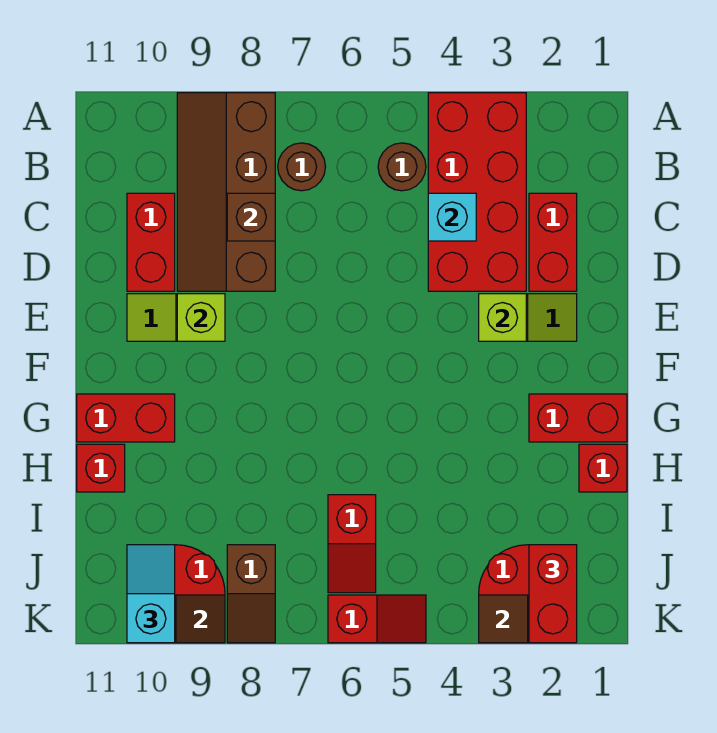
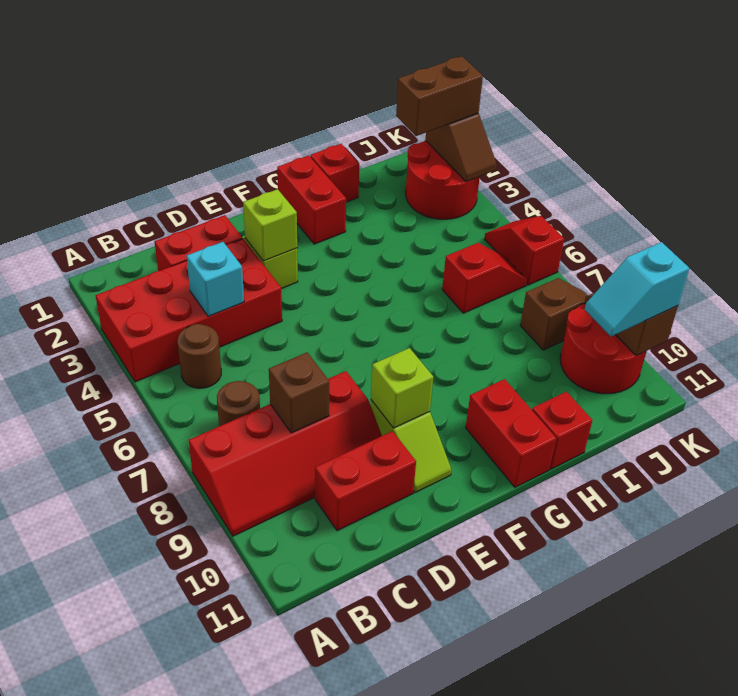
brown slope A8:D9 level 1 top 8 -> red slope A8:D9 level 1 top 8
red brick J2:K2 level 3 -> brown brick J2:K2 level 3

